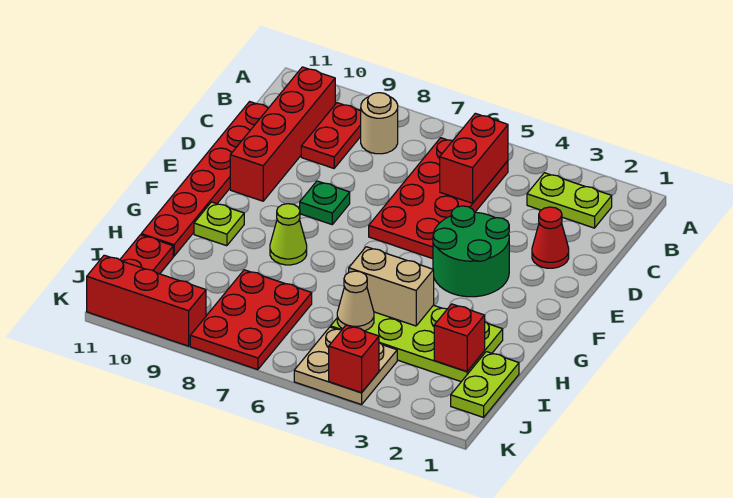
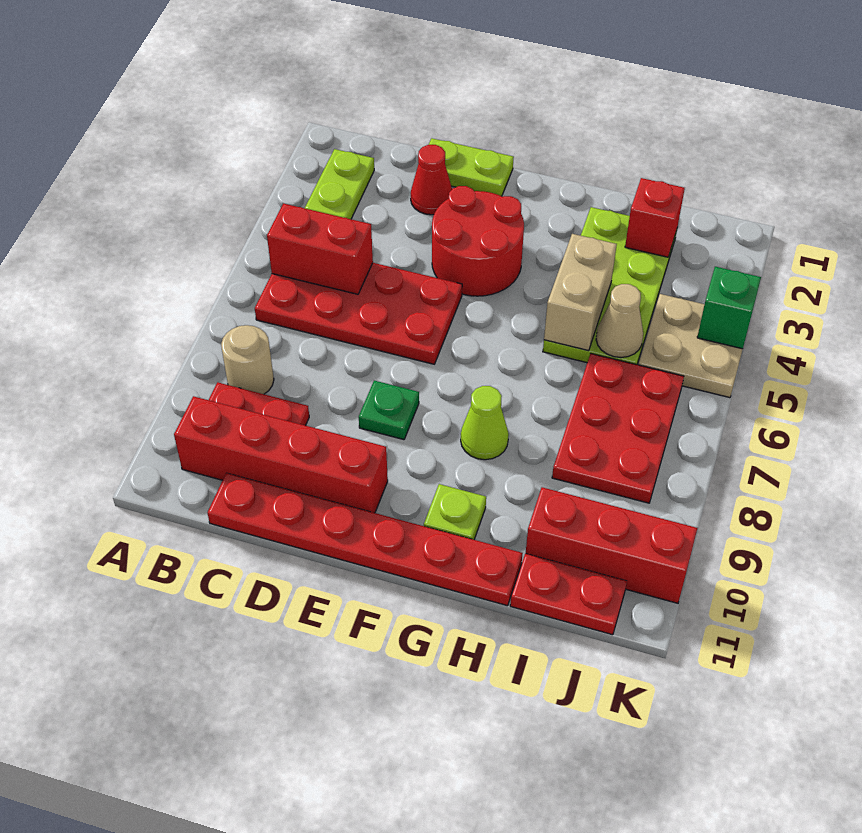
green round brick E3:F4 level 1 -> red round brick E3:F4 level 1
lime plate I1:J1 level 1 -> lime plate D1:E1 level 1
red plate I7:K8 level 1 -> red plate I6:J8 level 1
red brick K4 level 2 -> green brick K4 level 2
red brick K9:K11 level 1 -> red brick I10:K10 level 1

